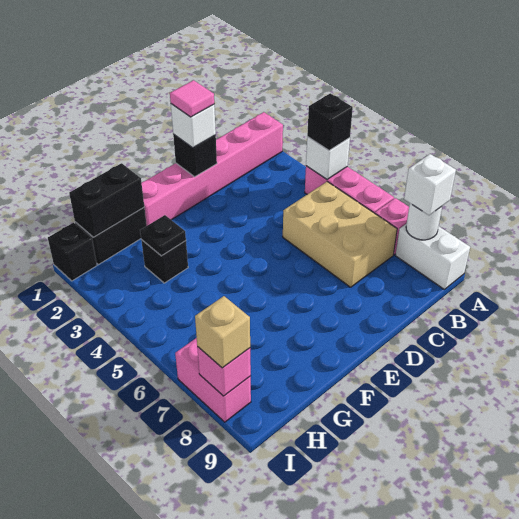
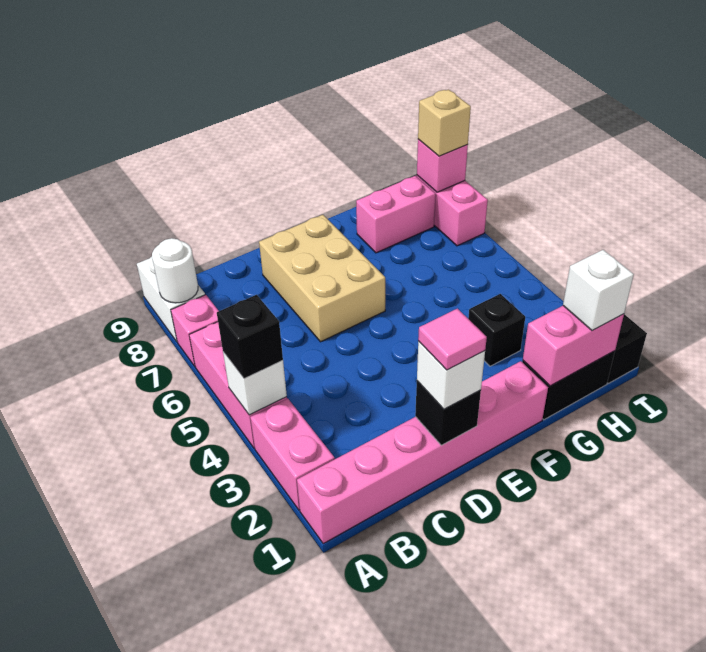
none -> pink brick A2:A3 level 1
white brick A8 level 3 -> white brick H1 level 3
tan brick B5:C7 level 1 -> tan brick D6:E8 level 1
black brick G1:H1 level 2 -> pink brick G1:H1 level 2
black plate G3 level 2 -> none
none -> pink brick G8:H8 level 1

